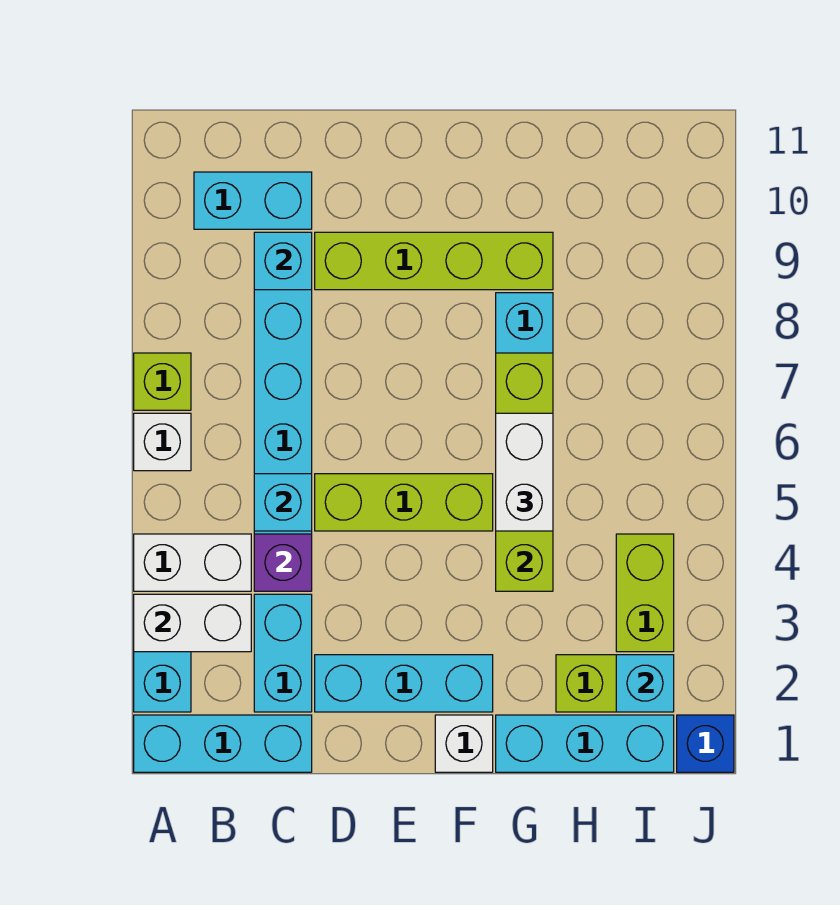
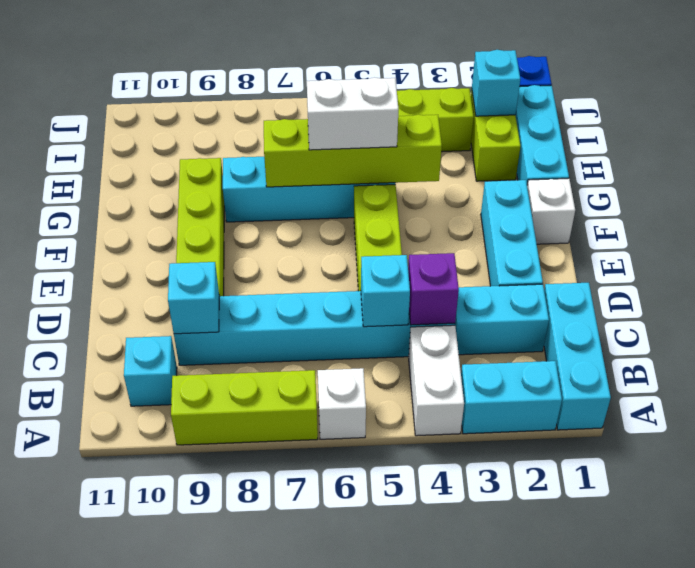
white brick A3:B3 level 2 -> none
lime brick A7 level 1 -> lime brick A7:A9 level 1
cyan brick B10:C10 level 1 -> cyan brick B10 level 1

